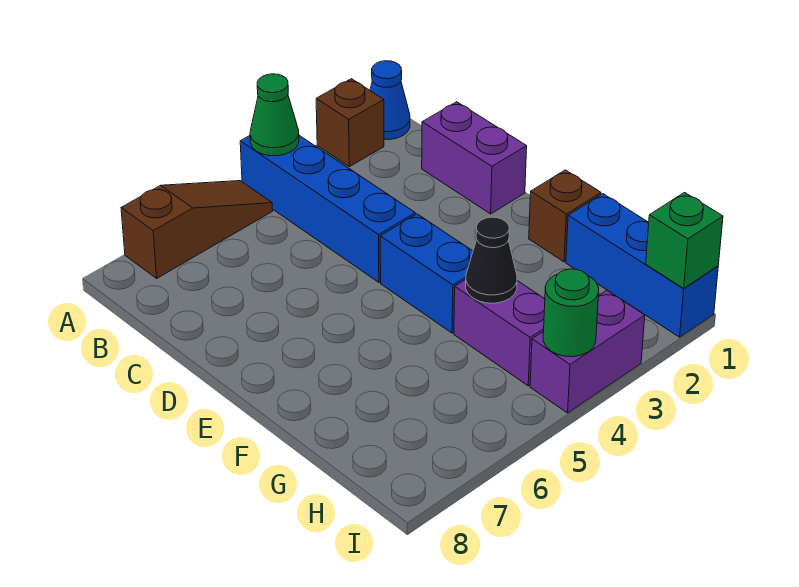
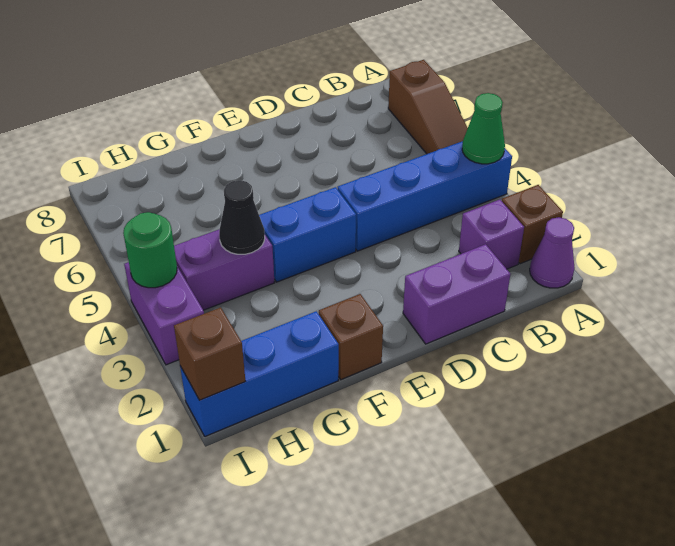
blue cone A1 level 1 -> purple cone A1 level 1
none -> purple brick B2 level 1
green brick I1 level 2 -> brown brick I1 level 2

